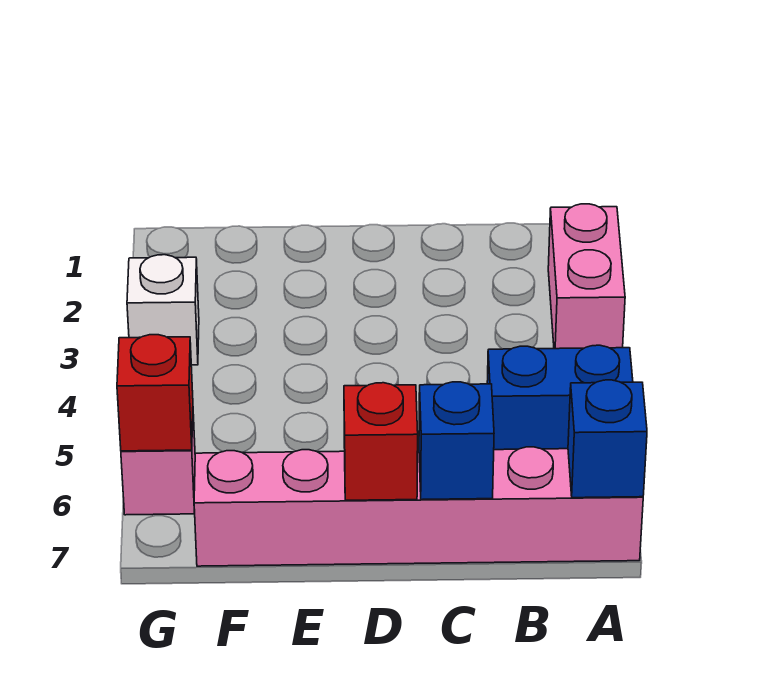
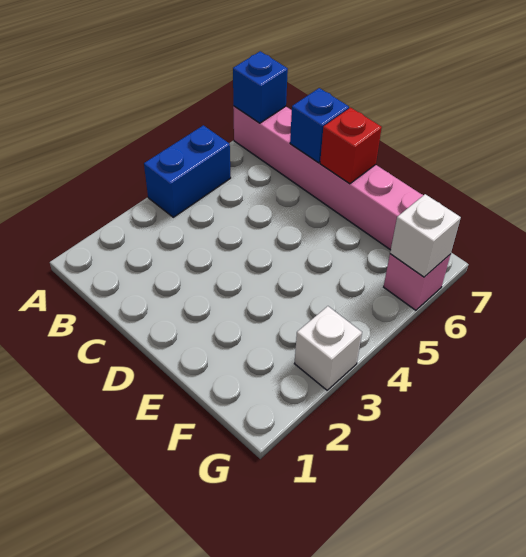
pink brick A2:A3 level 1 -> none
blue brick A5:B5 level 1 -> blue brick A4:A5 level 1
red brick G6 level 2 -> white brick G6 level 2

